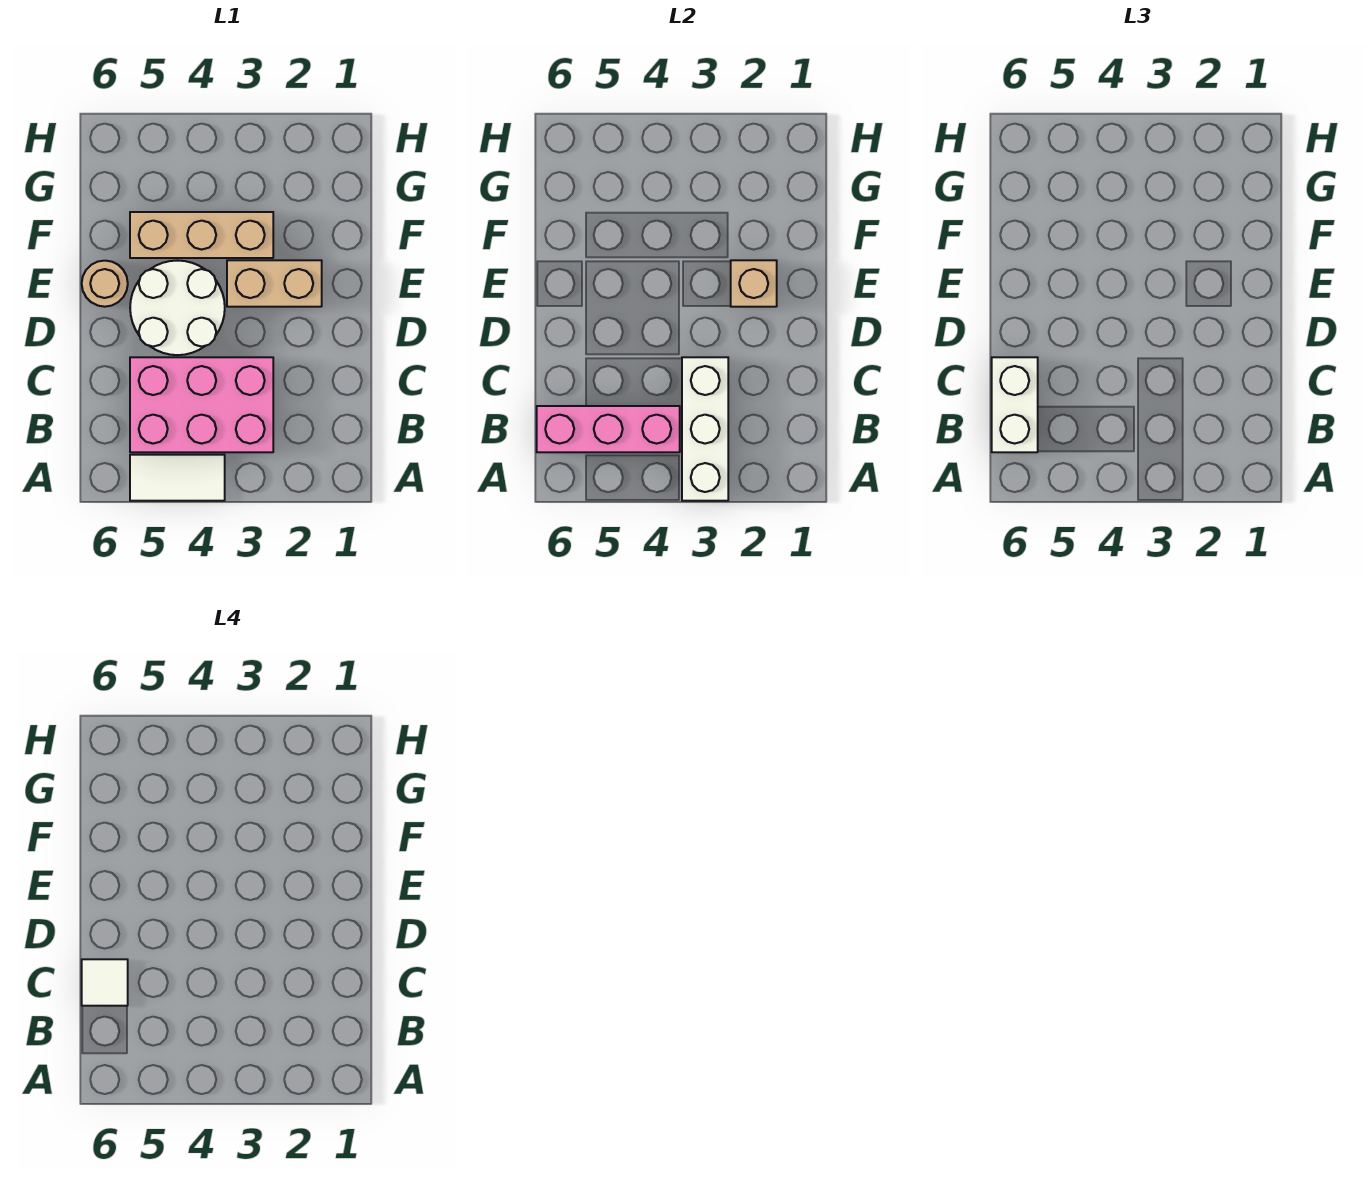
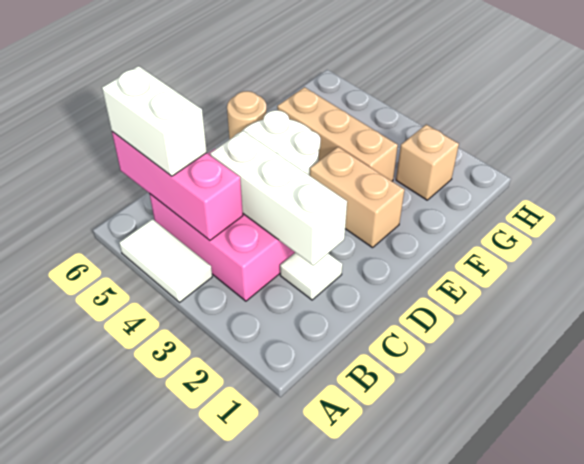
white brick A3:C3 level 2 -> white brick C2:C4 level 2
white brick B6:C6 level 3 -> white brick B5:B6 level 3
white tile C6 level 4 -> white tile C2 level 1
tan brick E2 level 2 -> tan brick G2 level 1

